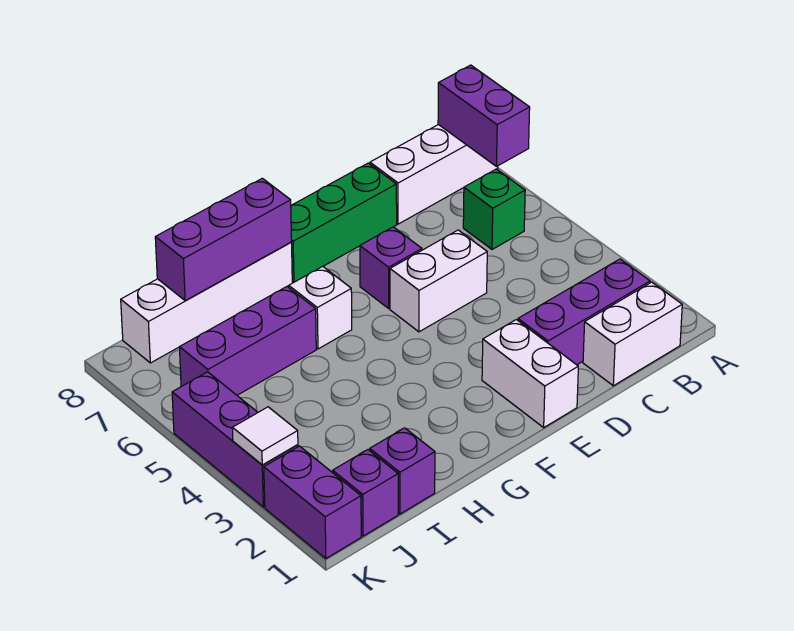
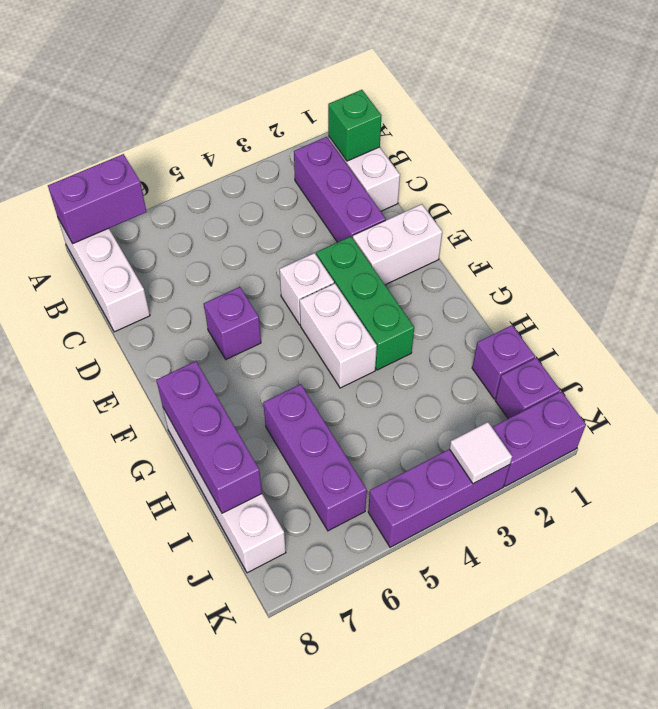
green brick B6 level 1 -> green brick B1 level 2
white brick D5:E5 level 1 -> white brick F4:G4 level 1
green brick D8:F8 level 1 -> green brick E3:G3 level 1
white brick G6 level 1 -> white brick E4 level 1

